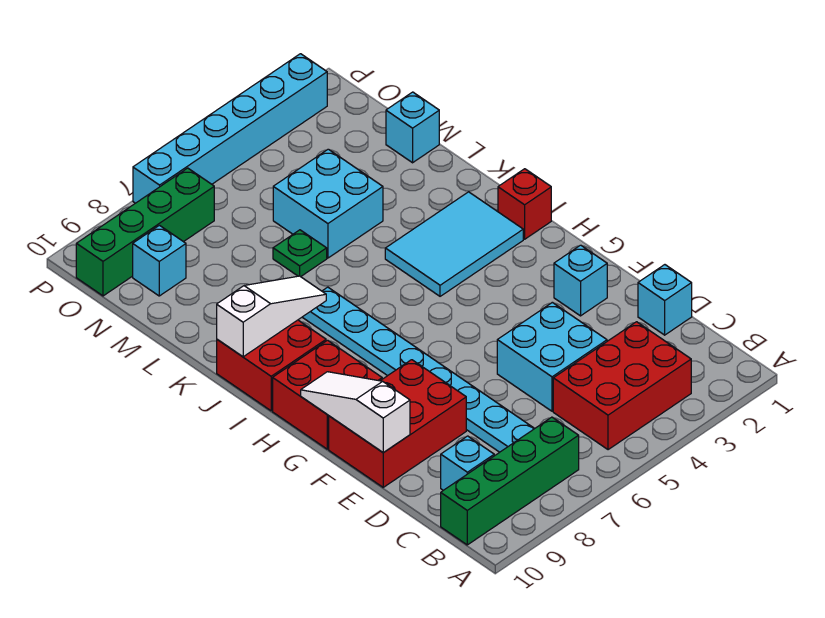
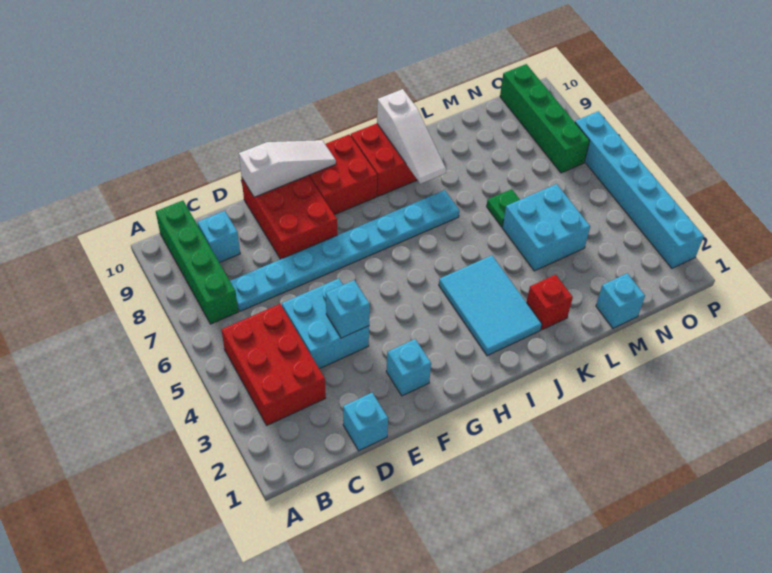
red brick I1 level 1 -> red brick K2 level 1
cyan brick N9 level 1 -> cyan brick E4 level 2

